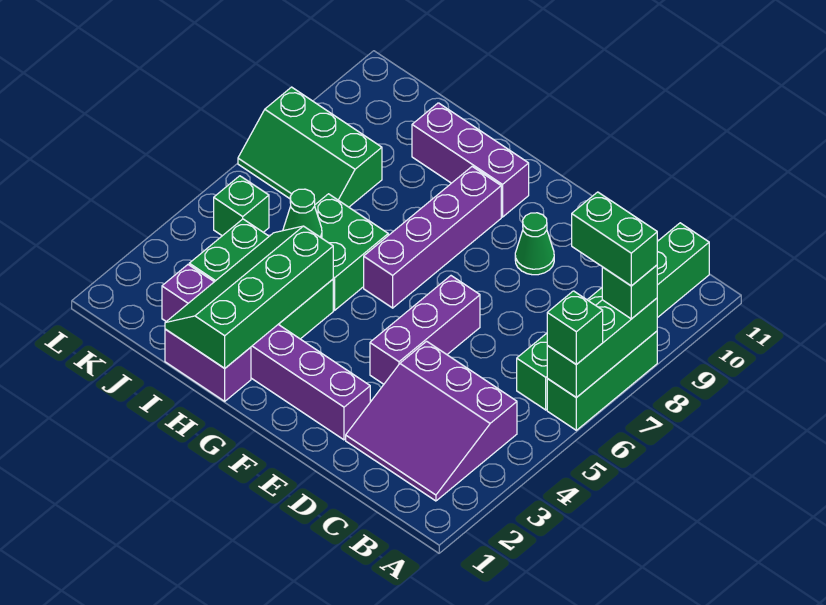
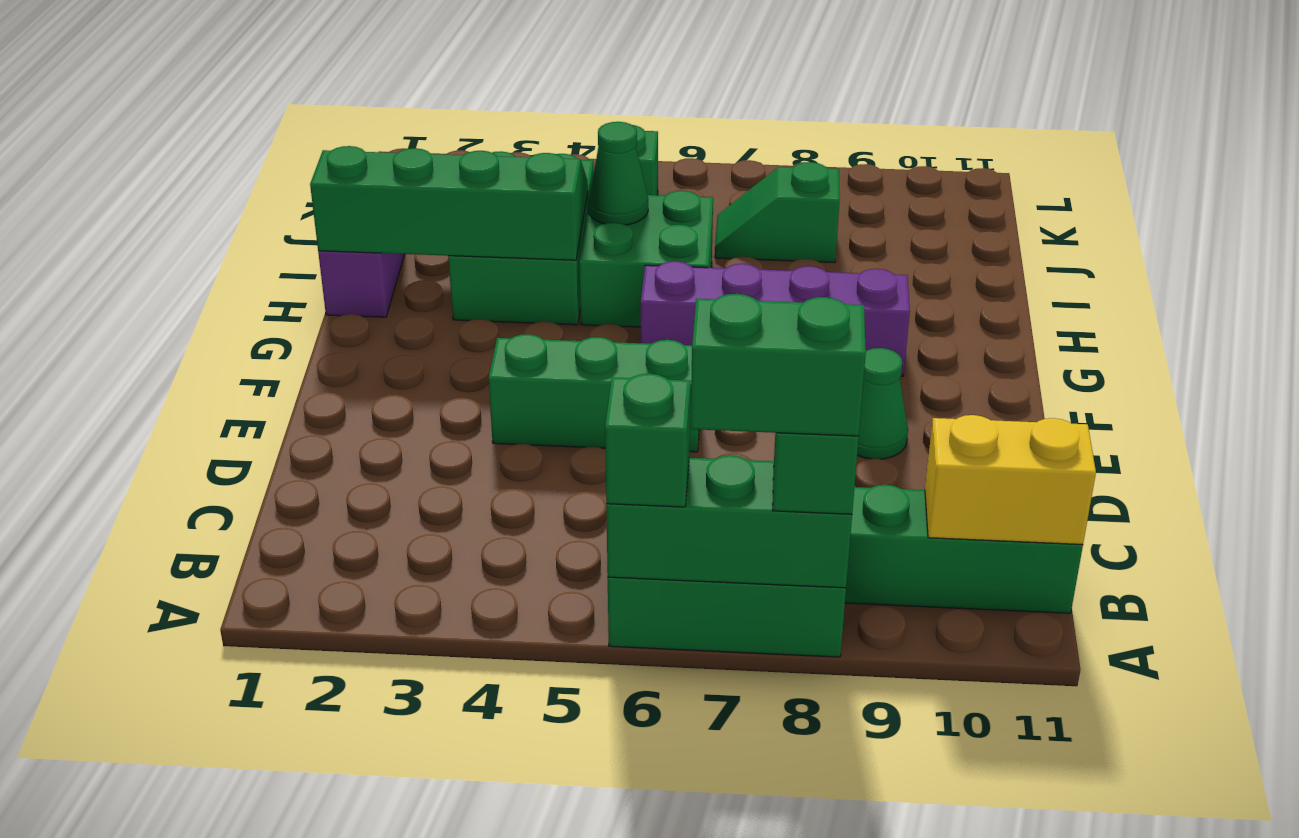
green brick A8:B8 level 4 -> green brick A7:A8 level 4
purple slope B2:D4 level 1 top 4 -> none
none -> yellow brick B10:B11 level 2
purple brick E2:J2 level 1 -> none
purple brick E4:E6 level 1 -> green brick E4:E6 level 1
purple brick G10:I10 level 1 -> none
green slope J7:L8 level 1 top 8 -> green slope J7:J8 level 1 top 8

